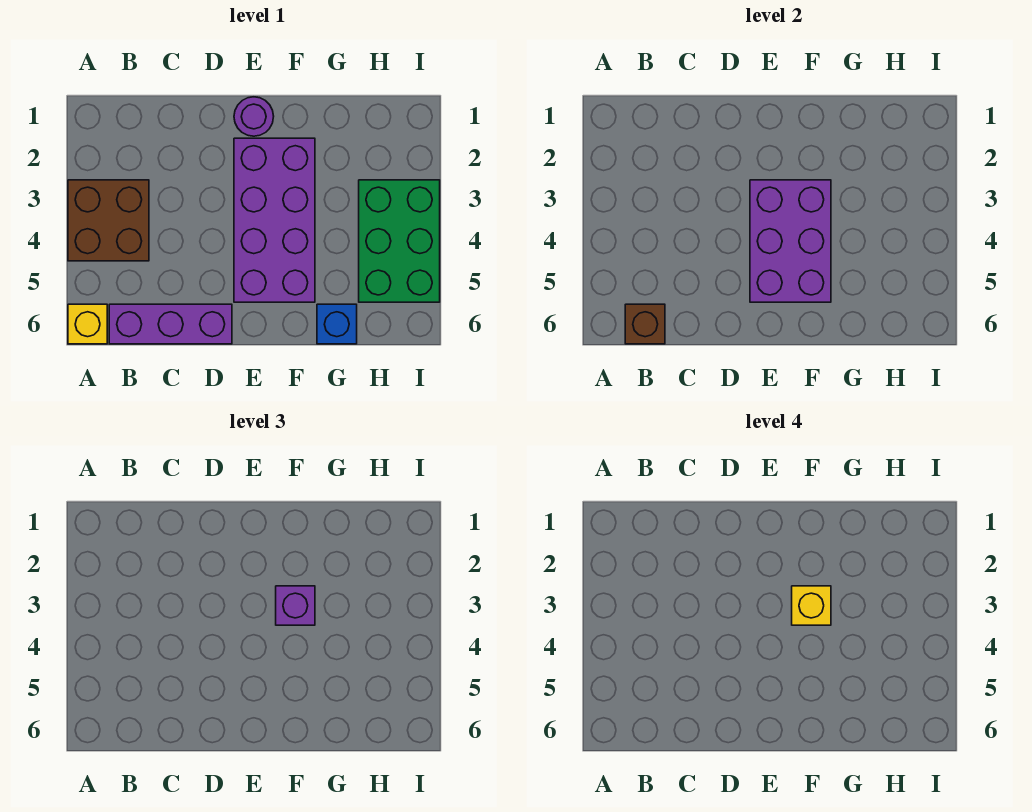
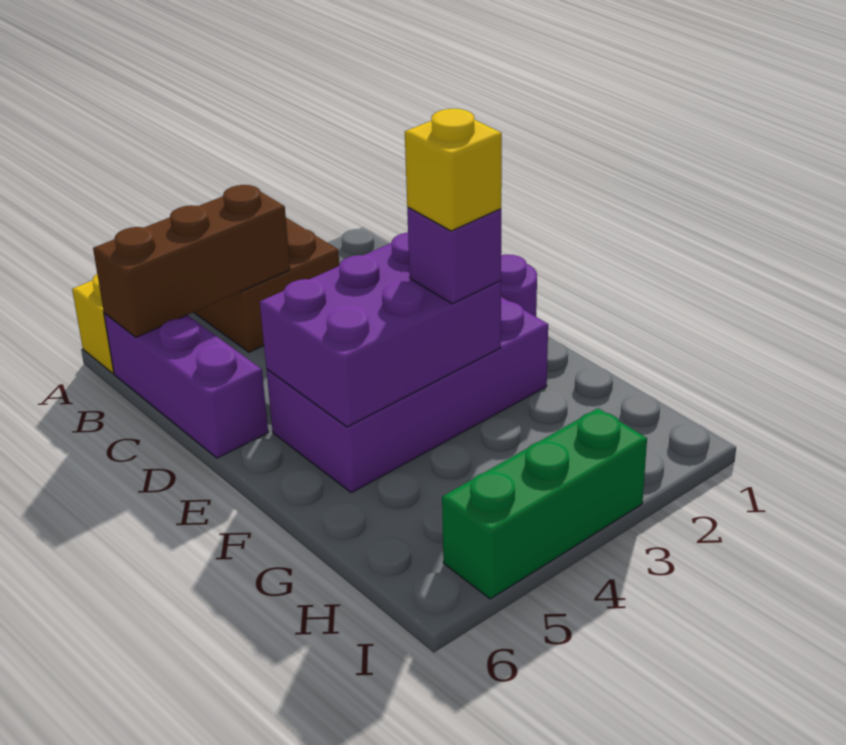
brown brick B6 level 2 -> brown brick B4:B6 level 2
blue brick G6 level 1 -> none
green brick H3:I5 level 1 -> green brick I3:I5 level 1

